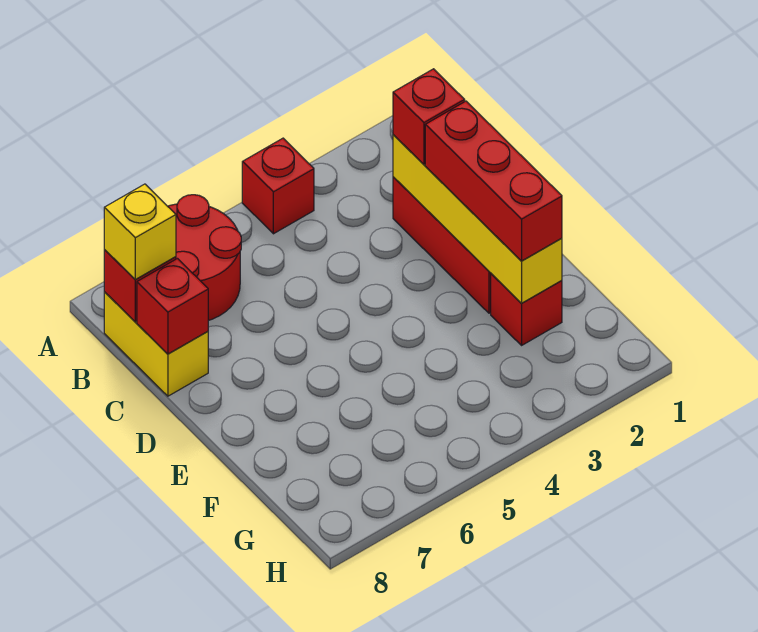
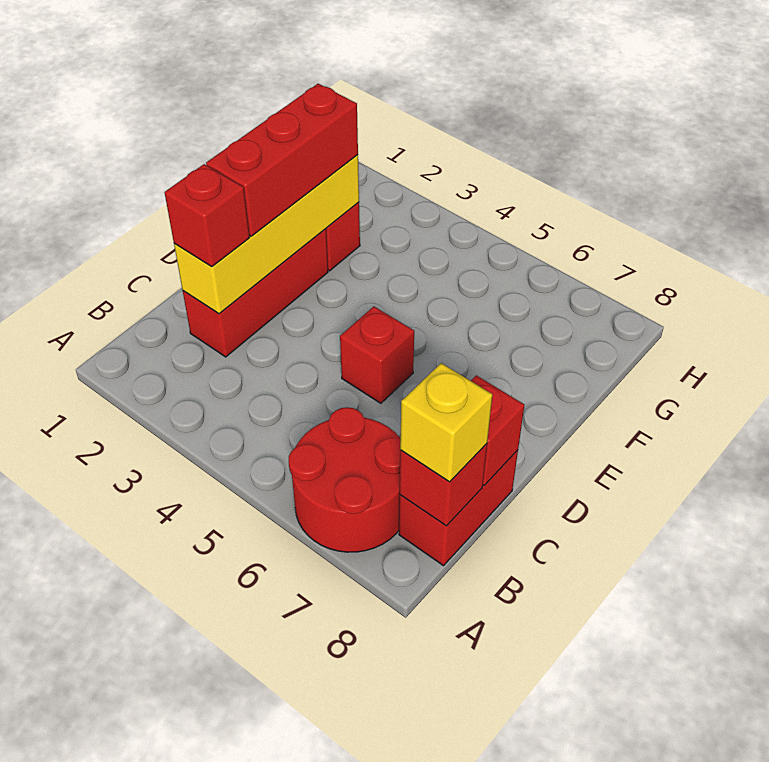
red brick A4 level 1 -> red brick D5 level 1
yellow brick B8:C8 level 1 -> red brick B8:C8 level 1

